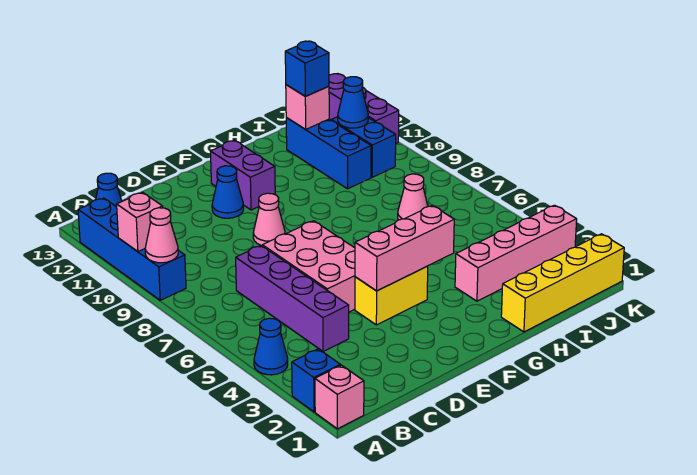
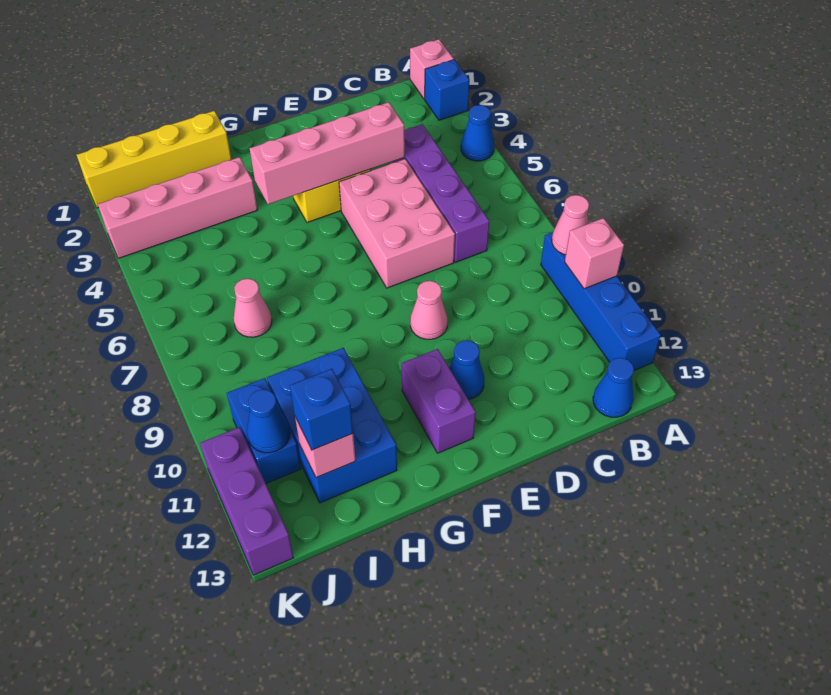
pink brick E4:G4 level 2 -> pink brick D4:G4 level 2
blue brick I10:I12 level 1 -> blue brick H10:I12 level 1

